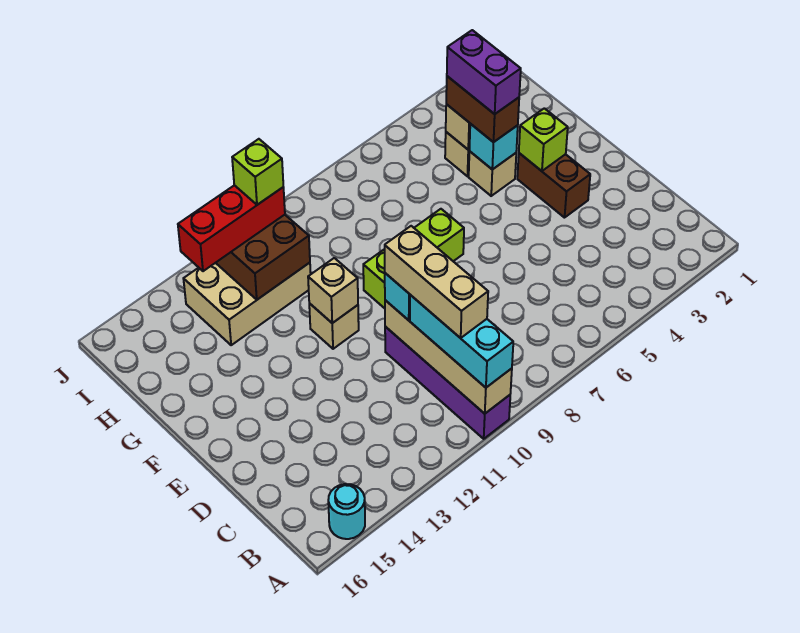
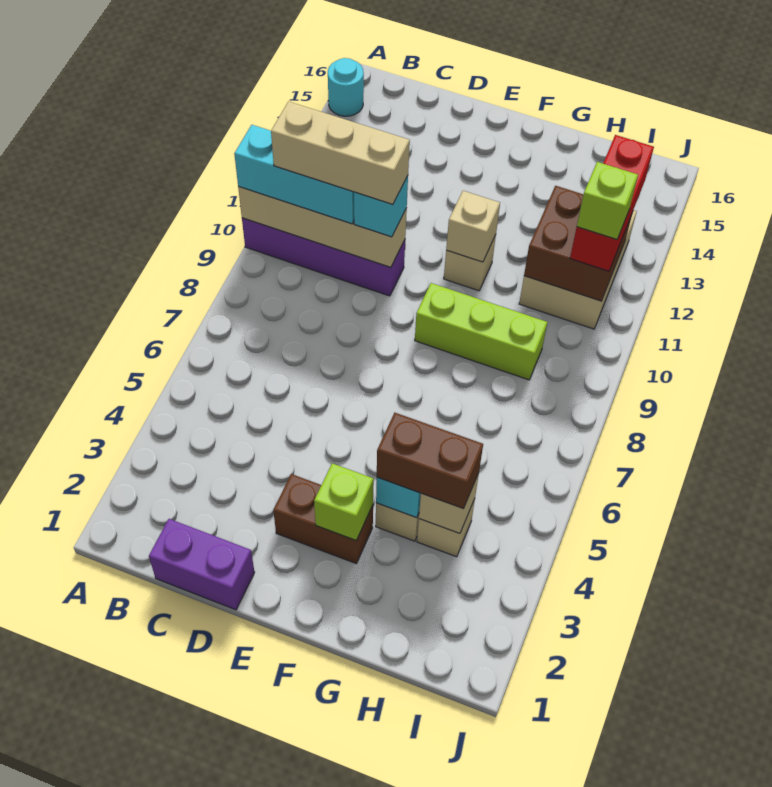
lime brick F7:F9 level 1 -> lime brick F9:H9 level 1
purple brick G4:H4 level 4 -> purple brick C1:D1 level 1

